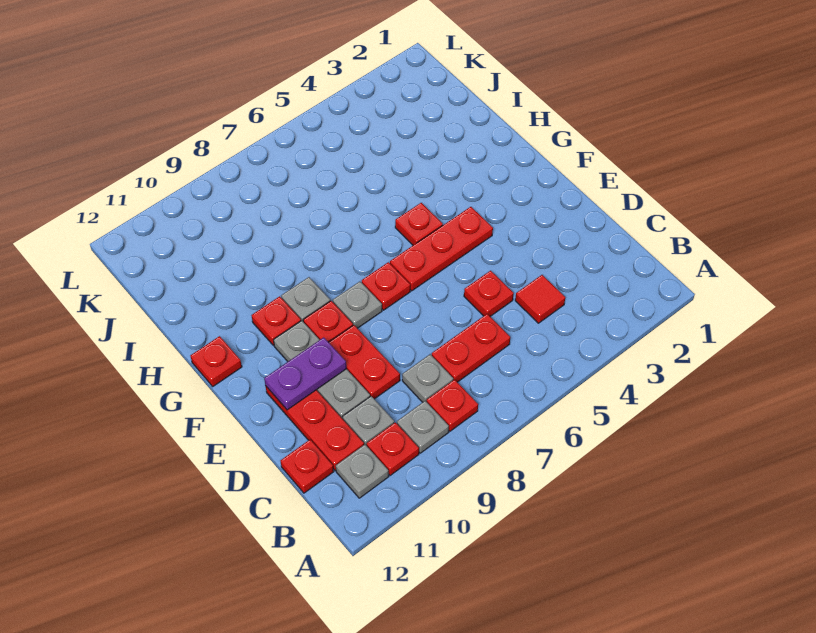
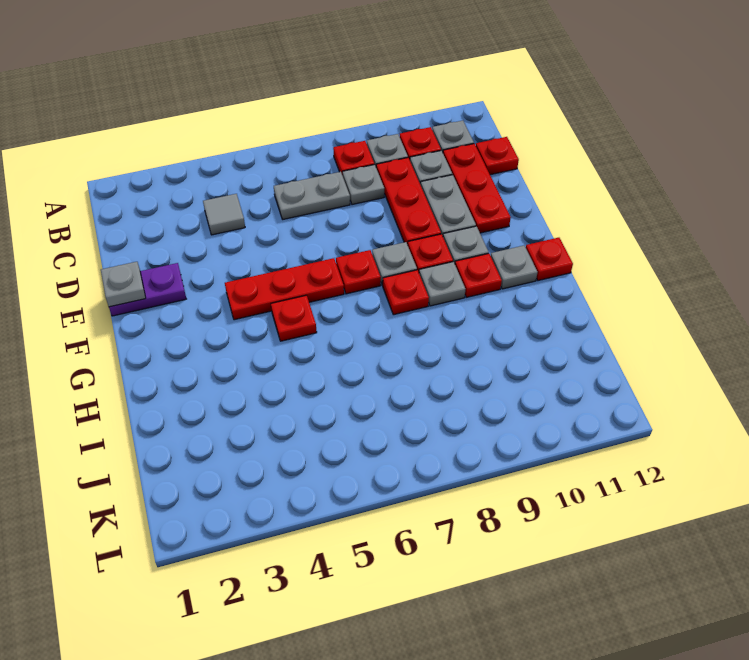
red tile C4 level 1 -> grey tile C4 level 1
red plate C6:C7 level 1 -> grey plate C6:C7 level 1
red plate D5 level 1 -> red plate G8 level 1
red plate D9:E9 level 1 -> red plate C9:E9 level 1
none -> grey plate E1 level 2
purple plate E10:E11 level 2 -> purple plate E1:E2 level 1
none -> grey plate G11 level 1

